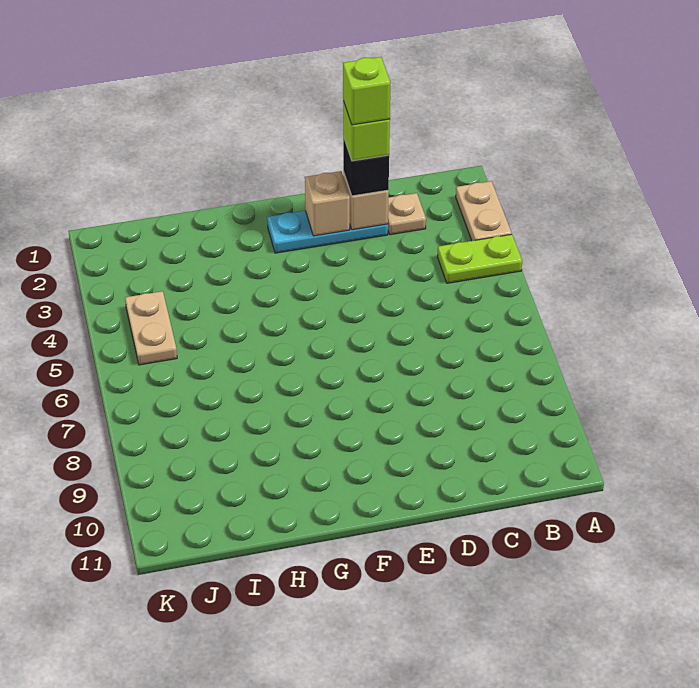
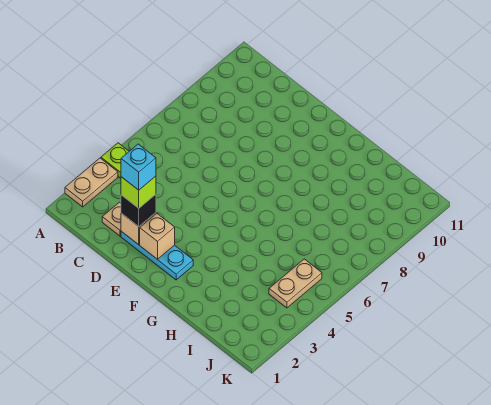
lime brick D2 level 5 -> cyan brick D2 level 5

